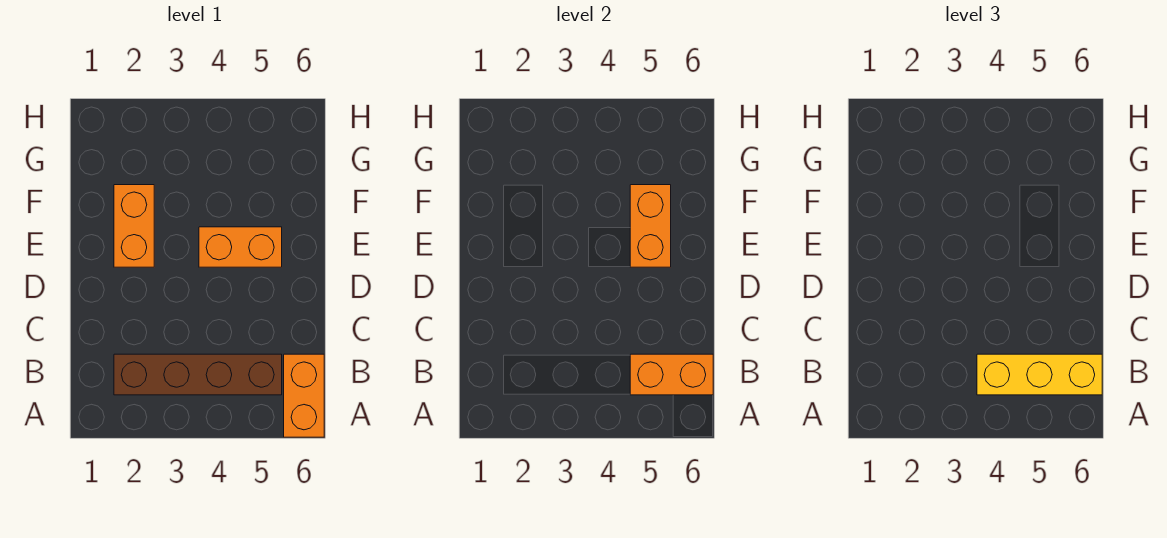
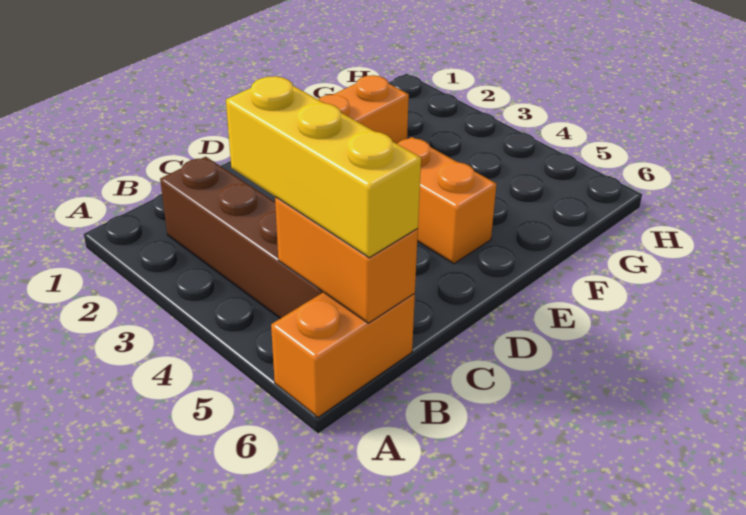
orange brick E5:F5 level 2 -> none

